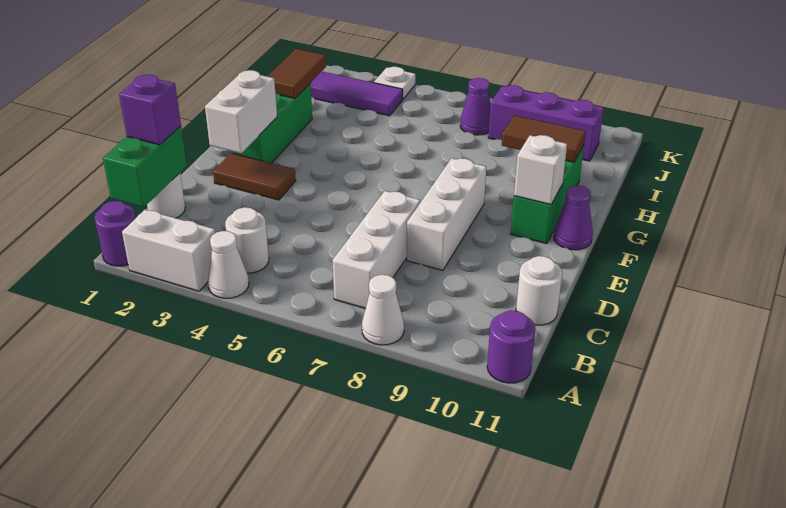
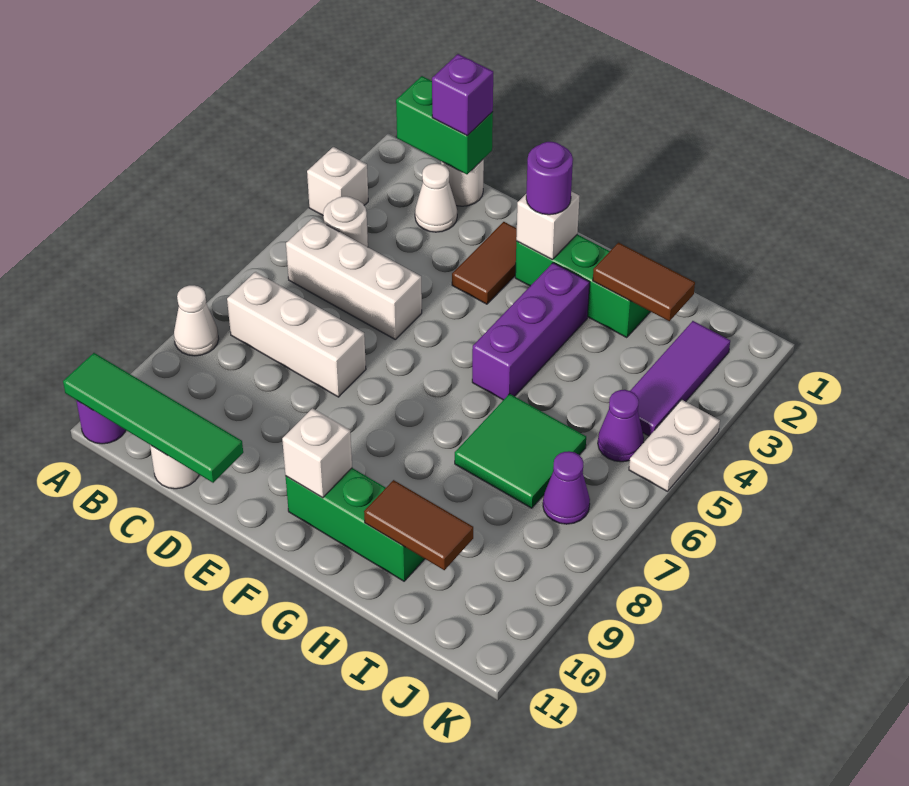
purple round brick A1 level 1 -> purple round brick F2 level 3
white brick A2:A3 level 1 -> white brick A3 level 1
white cone A4 level 1 -> white cone C2 level 1
none -> green tile A11:D11 level 2
white brick D8:F8 level 1 -> white brick B5:D5 level 1
white brick E2:F2 level 2 -> white brick F2 level 2
purple cone F11 level 1 -> purple cone J5 level 1
none -> green tile H6:I7 level 1
brown tile H9:H10 level 2 -> brown tile H10:I10 level 2
purple brick J8:J10 level 1 -> purple brick G3:G5 level 1
white plate K4 level 1 -> white plate K4:K5 level 1

